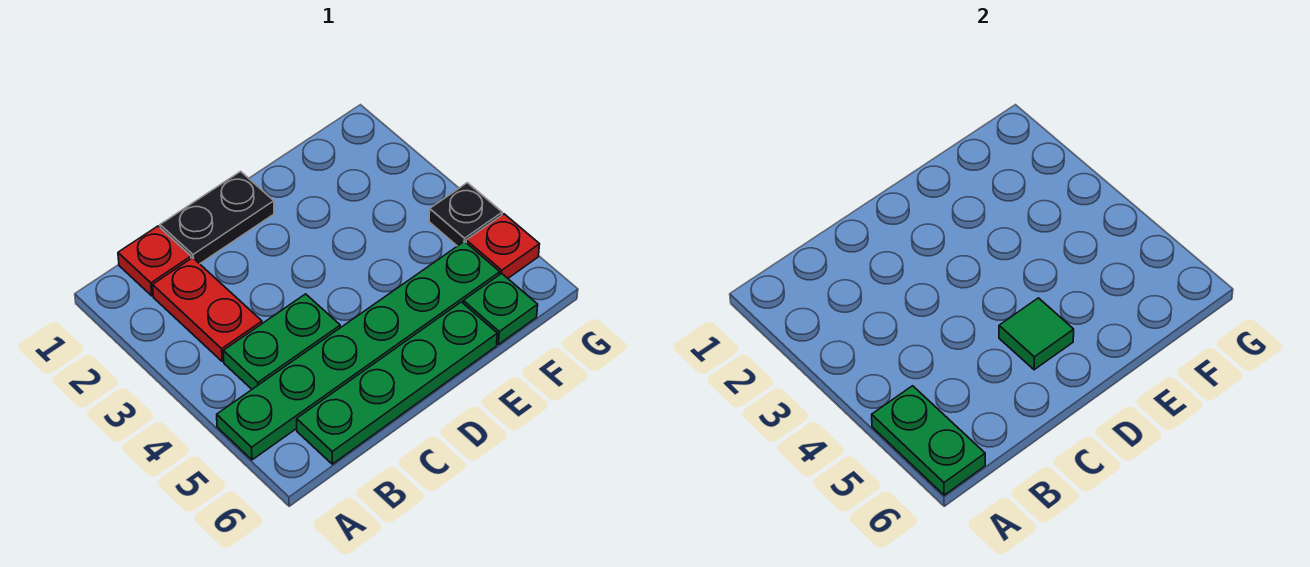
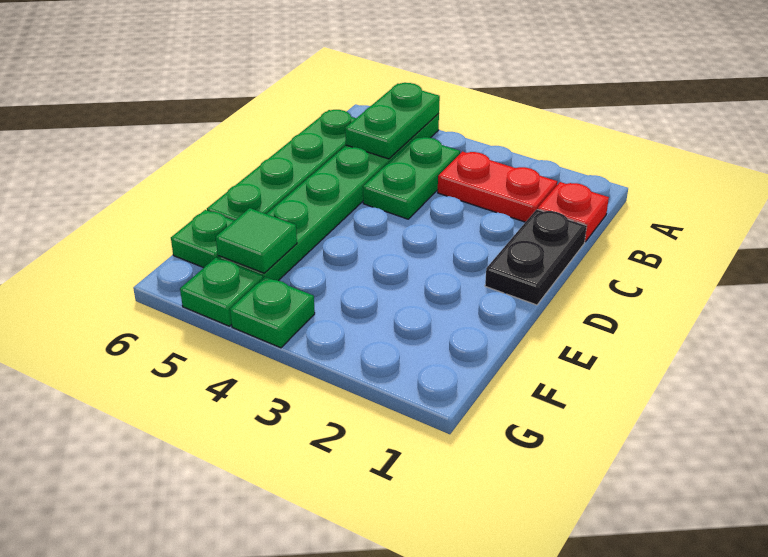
green plate A5:A6 level 2 -> green plate A5:B5 level 2
green tile D5 level 2 -> green tile F5 level 2
black plate G4 level 1 -> green plate G4 level 1
red plate G5 level 1 -> green plate G5 level 1

